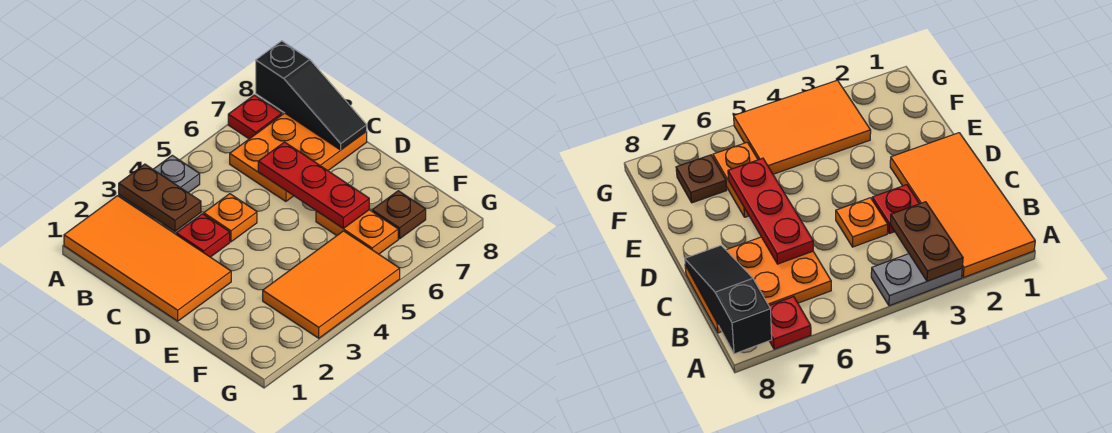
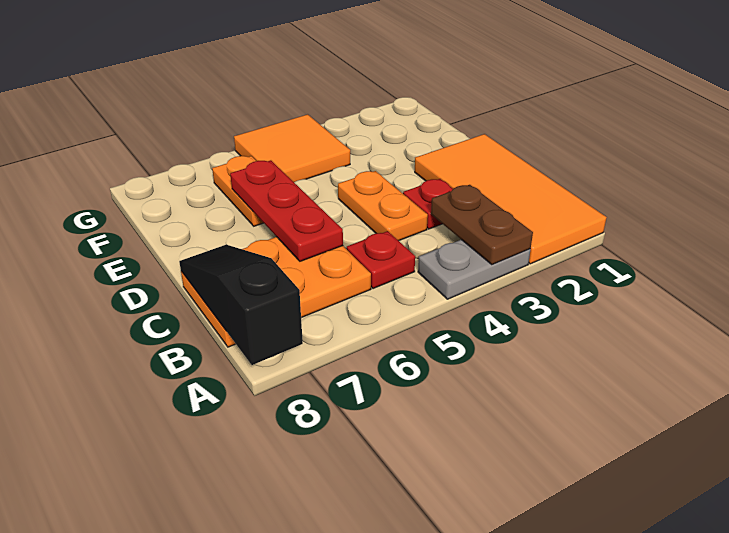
red plate A7 level 1 -> red plate B5 level 1
orange plate C4 level 1 -> orange plate C4:D4 level 1
orange tile F3:G5 level 1 -> orange tile F4:G5 level 1
brown plate F7 level 1 -> none

